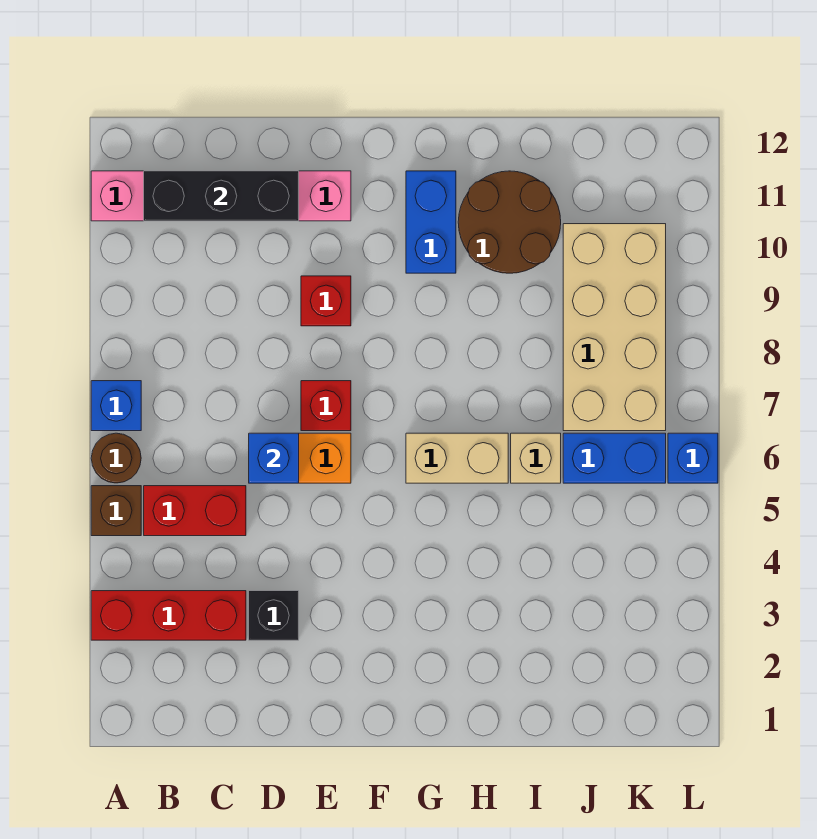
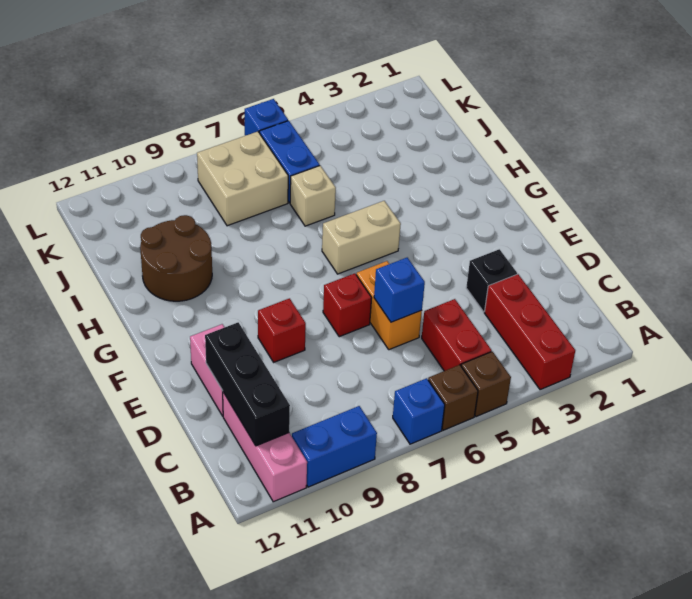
brown round brick A6 level 1 -> brown brick A6 level 1
tan brick G6:H6 level 1 -> tan brick G5:G6 level 1
blue brick G10:G11 level 1 -> blue brick A9:A10 level 1
tan brick J7:K10 level 1 -> tan brick J7:K8 level 1

